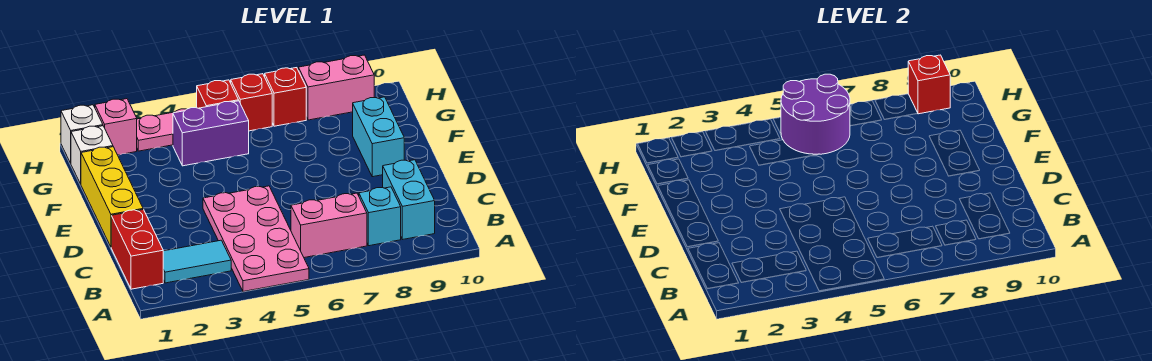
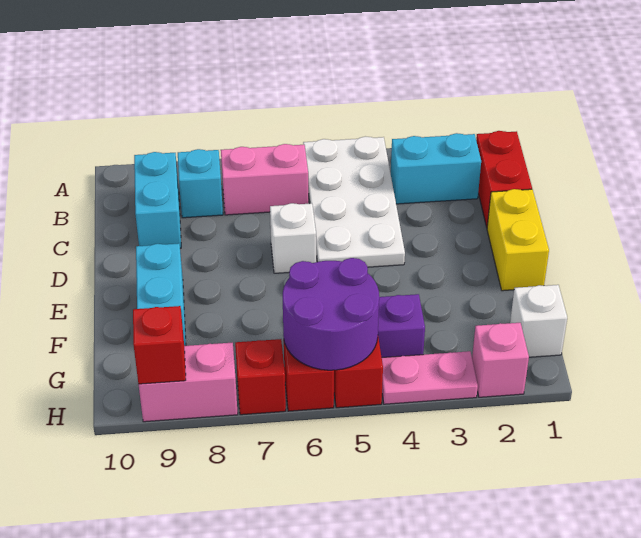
pink plate A4:D5 level 1 -> white plate A4:D5 level 1
cyan tile B2:B3 level 1 -> cyan brick B2:B3 level 1
yellow brick D1:F1 level 1 -> yellow brick D1:E1 level 1
white brick H1 level 1 -> white brick D6 level 1

